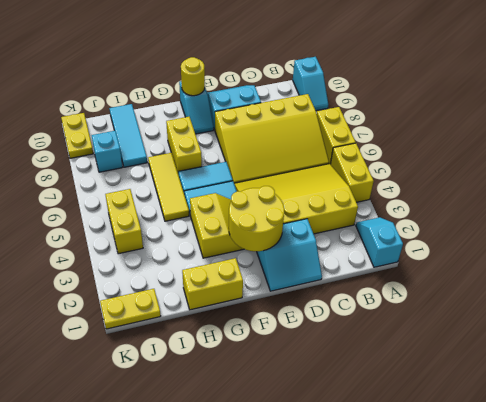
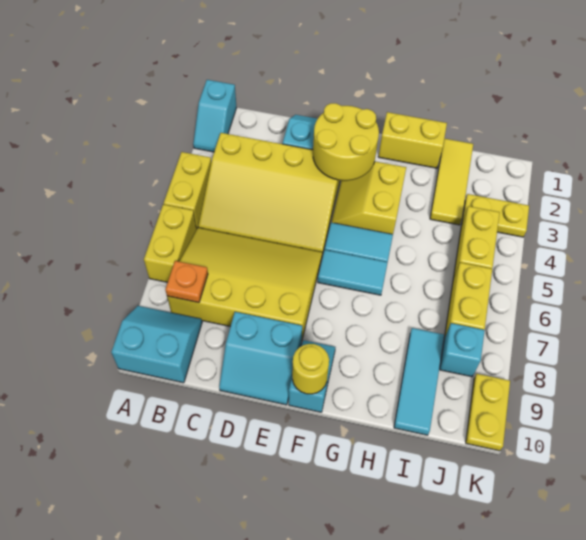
cyan slope A9:A10 level 1 top 10 -> cyan slope A9:B10 level 1 top 10
none -> orange plate B8 level 2
yellow brick G7:G8 level 1 -> yellow brick J6:J7 level 1
yellow tile H5:H7 level 1 -> yellow tile I1:I3 level 1
yellow plate J1:K1 level 1 -> yellow plate J3:K3 level 1

